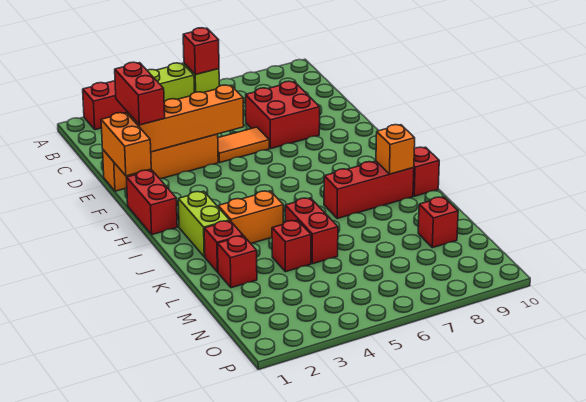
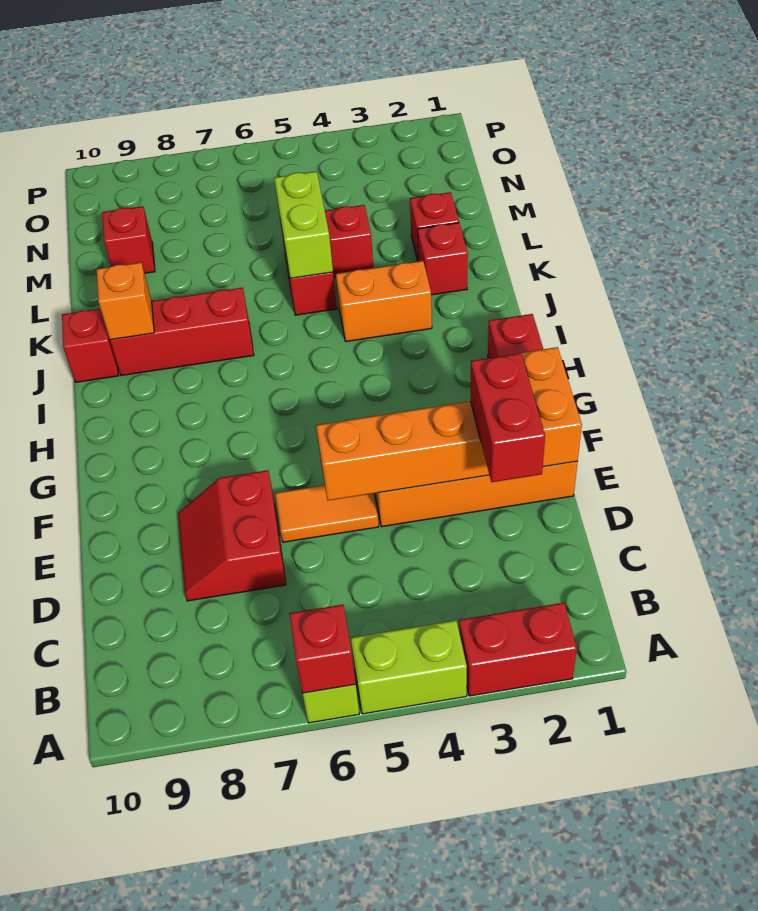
red brick D7:E8 level 1 -> red slope D7:E8 level 1 top 7
lime brick I2:J2 level 1 -> lime brick K5:L5 level 2

